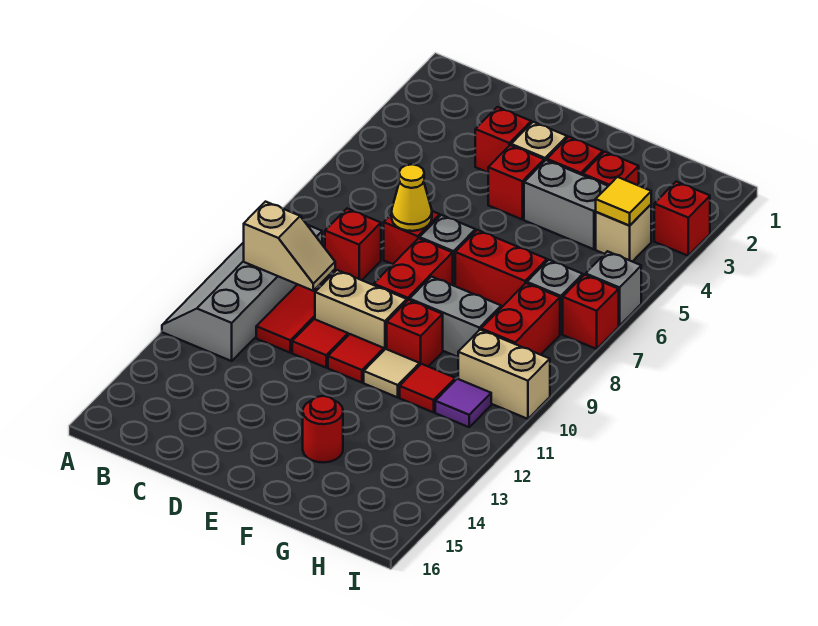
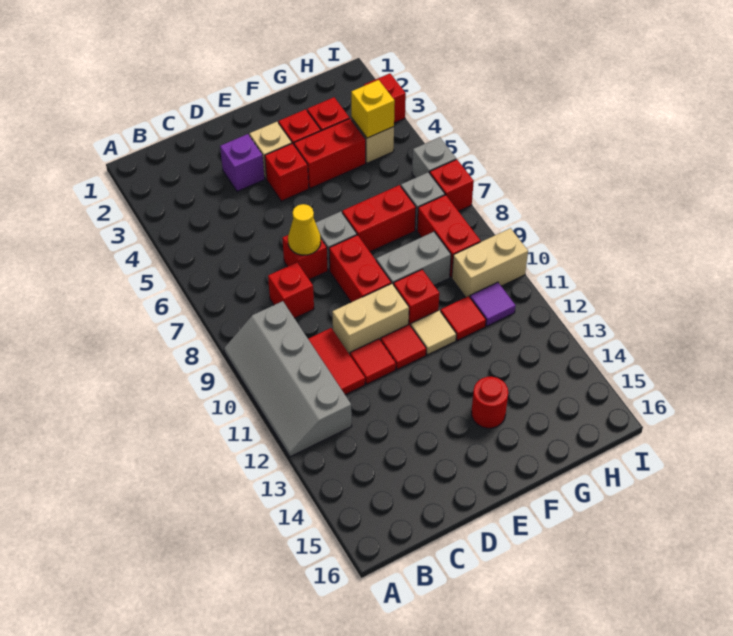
tan slope B10:C10 level 2 top B -> none
red brick D3 level 1 -> purple brick D3 level 1
grey brick F4:G4 level 1 -> red brick F4:G4 level 1
yellow tile H4 level 2 -> yellow brick H4 level 2

